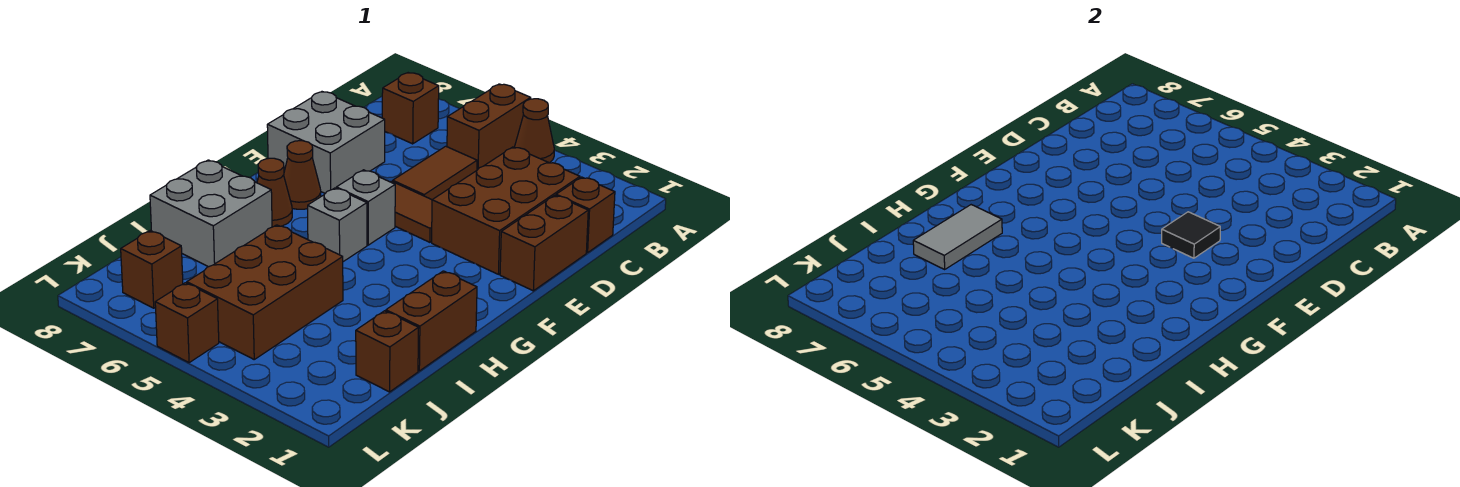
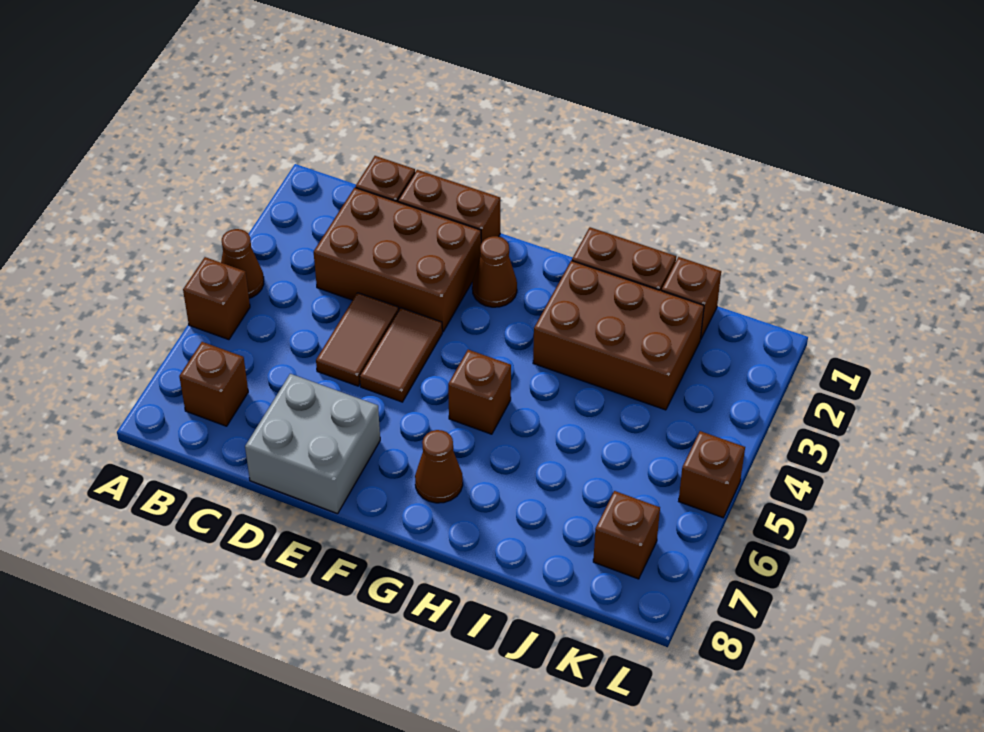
brown brick A5:B5 level 1 -> brown brick A5 level 1
brown tile C5:D5 level 1 -> brown tile D4:D5 level 1
black tile E3 level 2 -> none
grey brick F5 level 1 -> none
brown cone F7 level 1 -> brown cone F2 level 1
grey brick G5 level 1 -> brown brick G5 level 1
grey brick H7:I8 level 1 -> none
grey tile H7:I7 level 2 -> none
brown brick I4:K5 level 1 -> brown brick H2:J3 level 1

